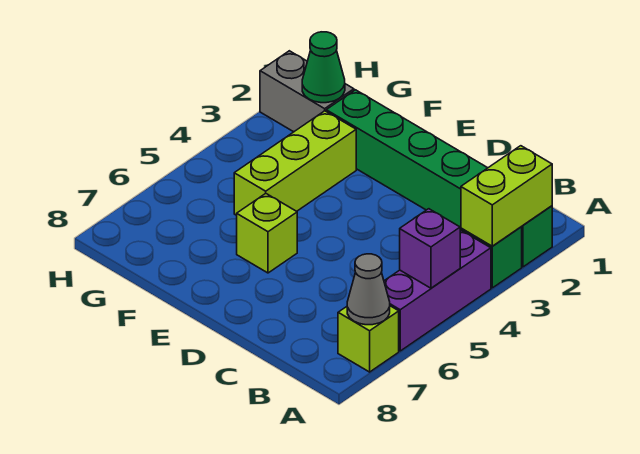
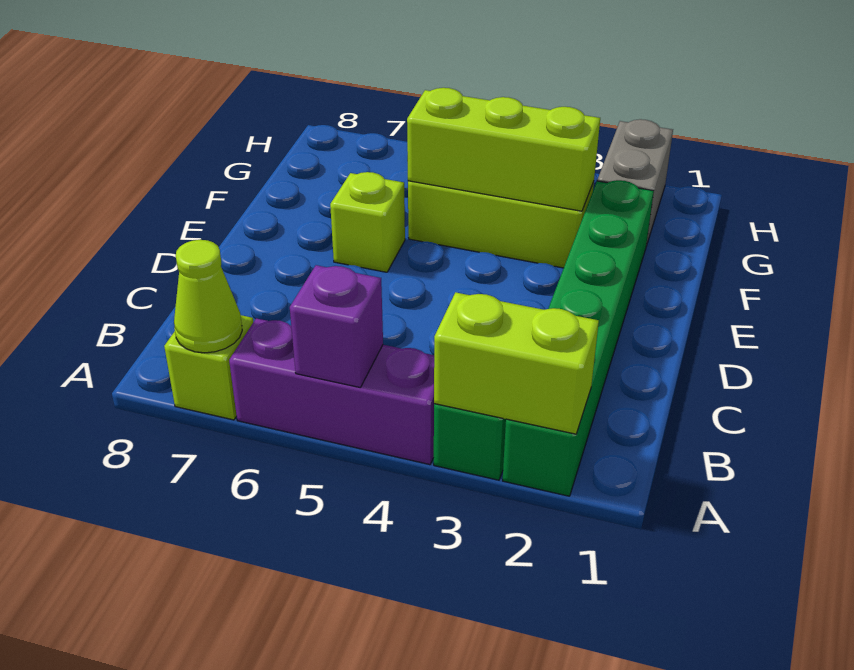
grey cone A7 level 2 -> lime cone A7 level 2
none -> lime brick F3:F5 level 2
green cone G2 level 2 -> none

